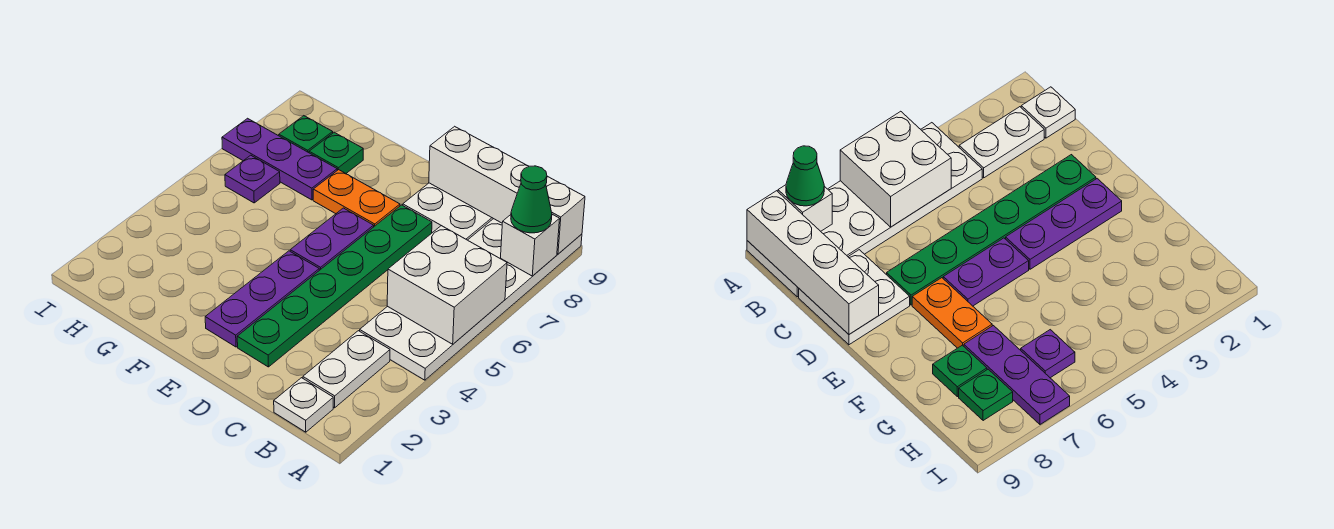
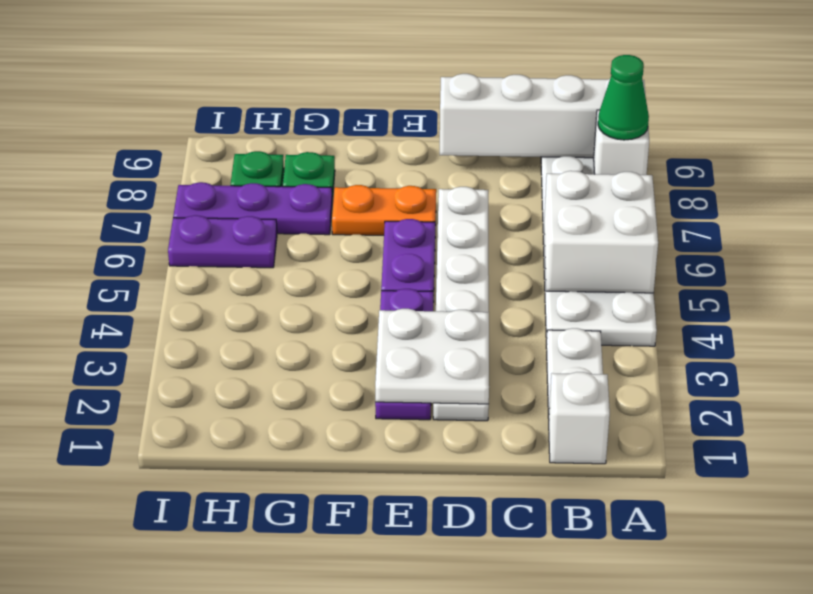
white plate B1 level 1 -> white brick B1 level 1
white plate C8:D9 level 1 -> white plate D2:E3 level 2
green plate D2:D7 level 1 -> white plate D2:D7 level 1
purple plate H6 level 1 -> purple plate H6:I6 level 1

